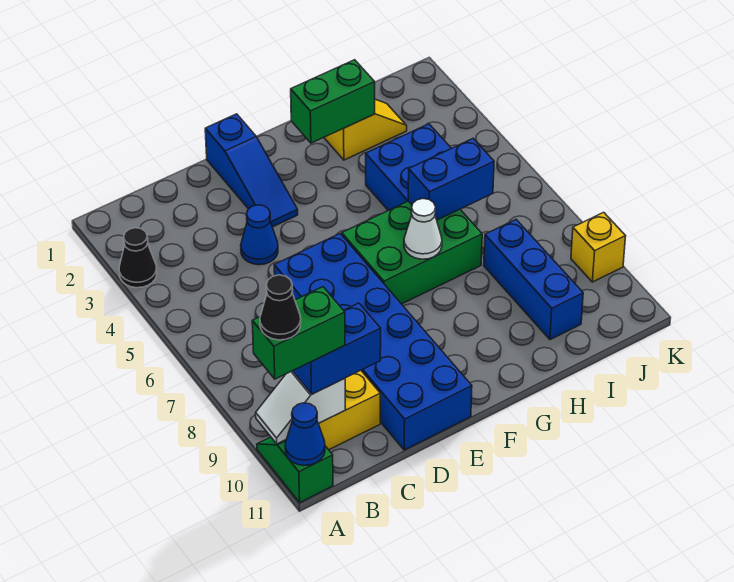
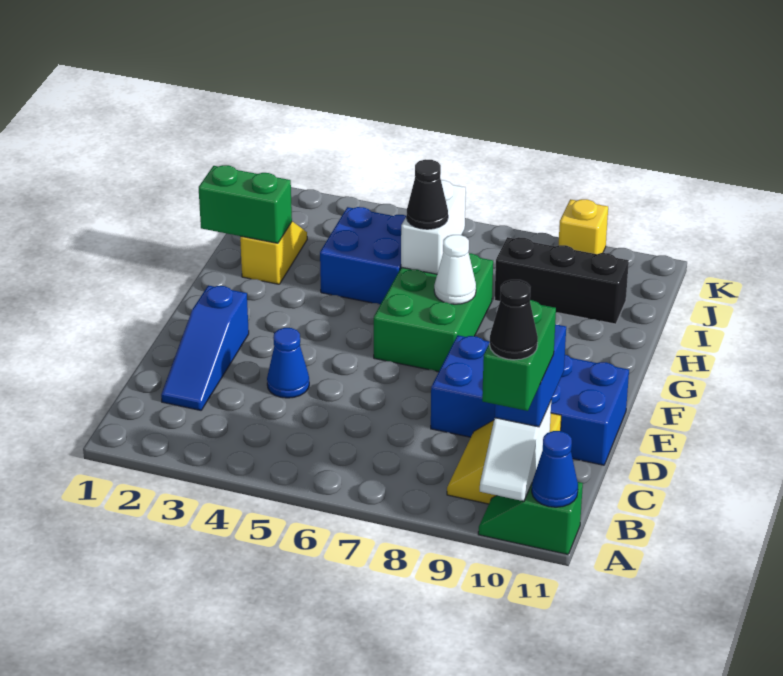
black cone A3 level 1 -> black cone H6 level 3
blue brick D6:E11 level 1 -> blue brick D8:E11 level 1
blue slope E1:E3 level 1 top 1 -> blue slope C2:E2 level 1 top E
green brick G2:H2 level 2 -> green brick H1:H2 level 2
blue brick H6:I6 level 2 -> white brick H6:I6 level 2
blue brick I8:I10 level 1 -> black brick I8:I10 level 1

